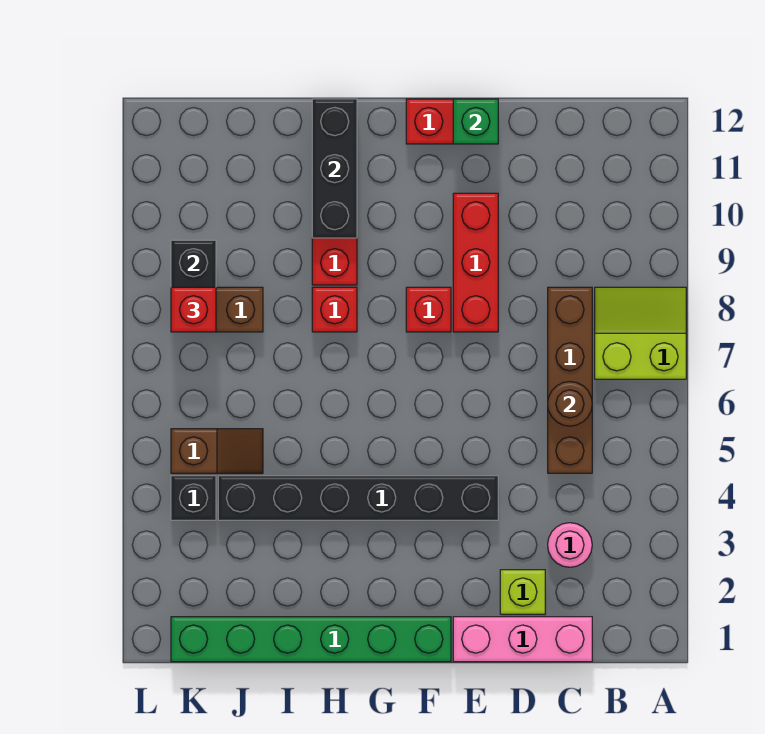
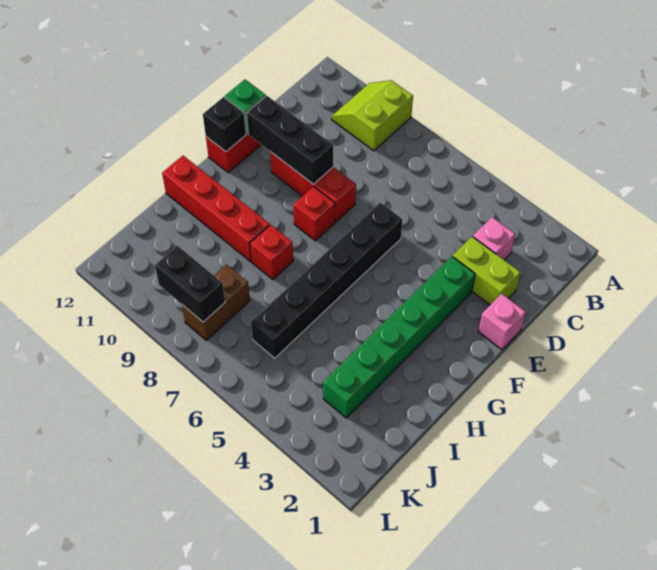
lime slope A7:B8 level 1 top 7 -> lime slope A9:B10 level 1 top 9
pink brick C1:E1 level 1 -> pink brick E1 level 1
pink round brick C3 level 1 -> pink brick C3 level 1
brown brick C5:C8 level 1 -> none
brown round brick C6 level 2 -> none
lime brick D2 level 1 -> lime brick D2:D3 level 1
black brick E4:J4 level 1 -> black brick E6:J6 level 1
green brick F1:K1 level 1 -> green brick E3:J3 level 1
black brick H10:H12 level 2 -> black brick E9:E11 level 2
brown slope J5:K5 level 1 top K -> none
black brick K4 level 1 -> black brick F12 level 2
red brick K8 level 3 -> none

